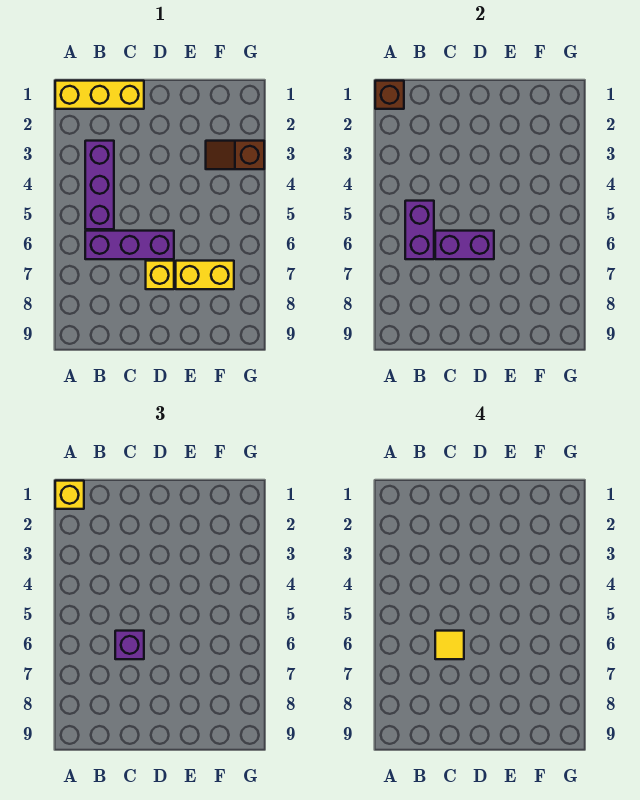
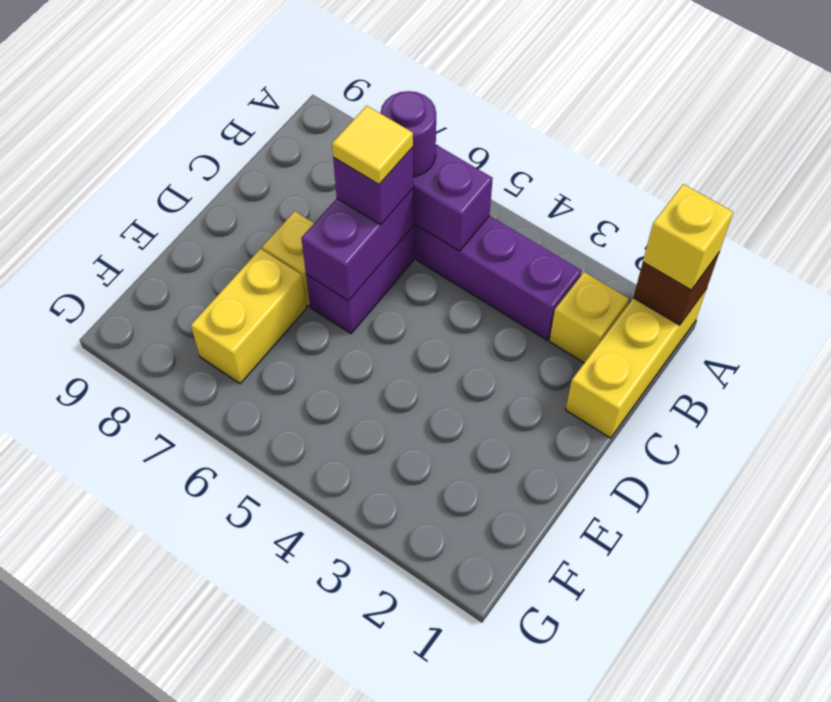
none -> yellow brick B2 level 1
none -> purple round brick B6 level 3
brown slope F3:G3 level 1 top G -> none

